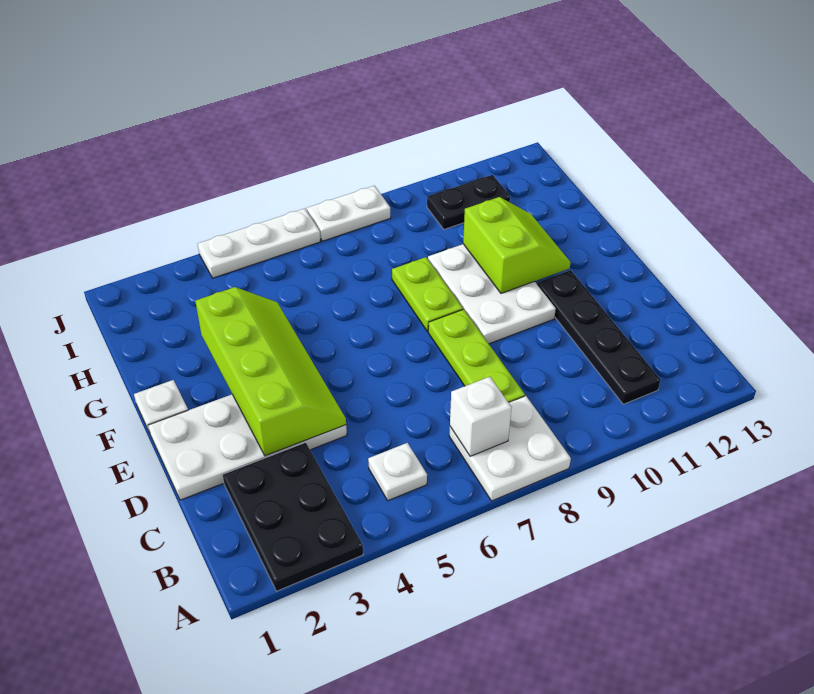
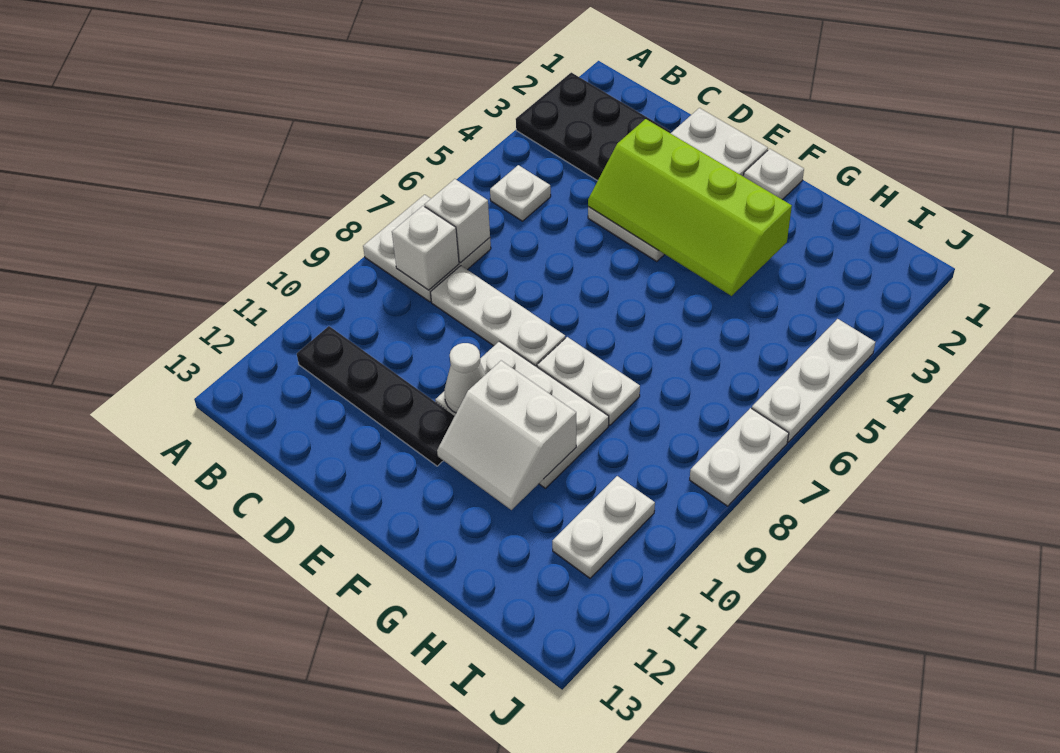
none -> white brick B8 level 2
lime plate C8:E8 level 1 -> white plate C8:E8 level 1
none -> white cone E10 level 2
lime plate F8:G8 level 1 -> white plate F8:G8 level 1
lime slope F10:G11 level 2 top 10 -> white slope F10:G11 level 2 top 10
black plate I10:I11 level 1 -> white plate I10:I11 level 1

